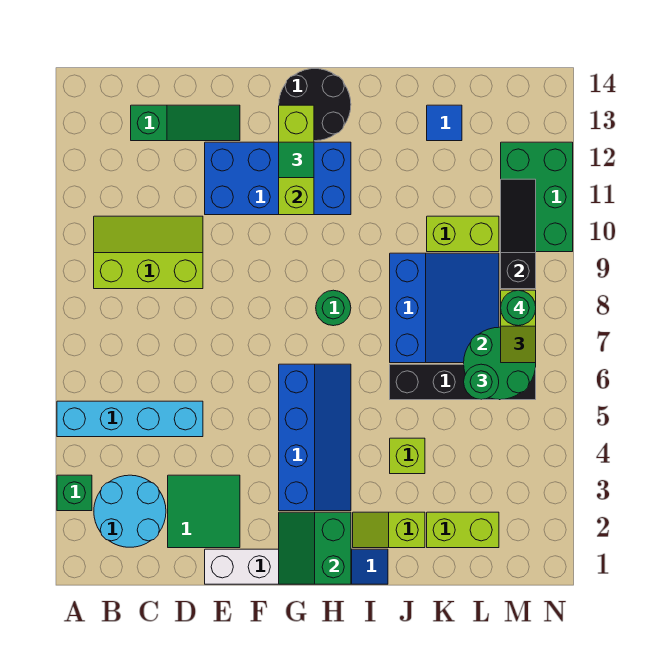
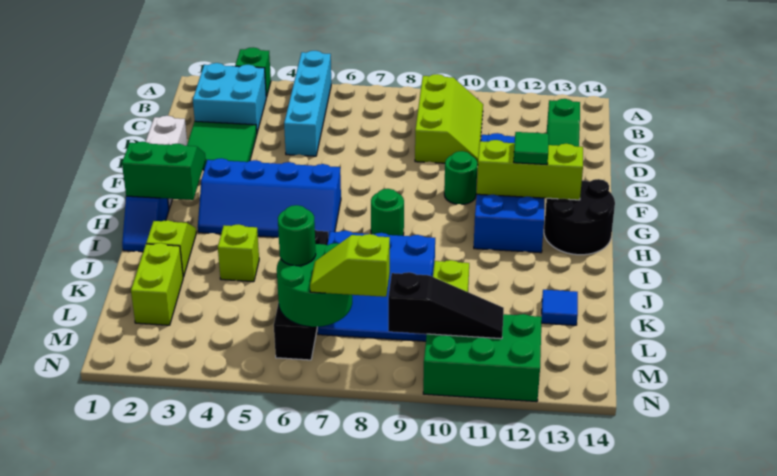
cyan round brick B2:C3 level 1 -> cyan brick B2:C3 level 1
green round brick M8 level 4 -> green round brick F10 level 1

